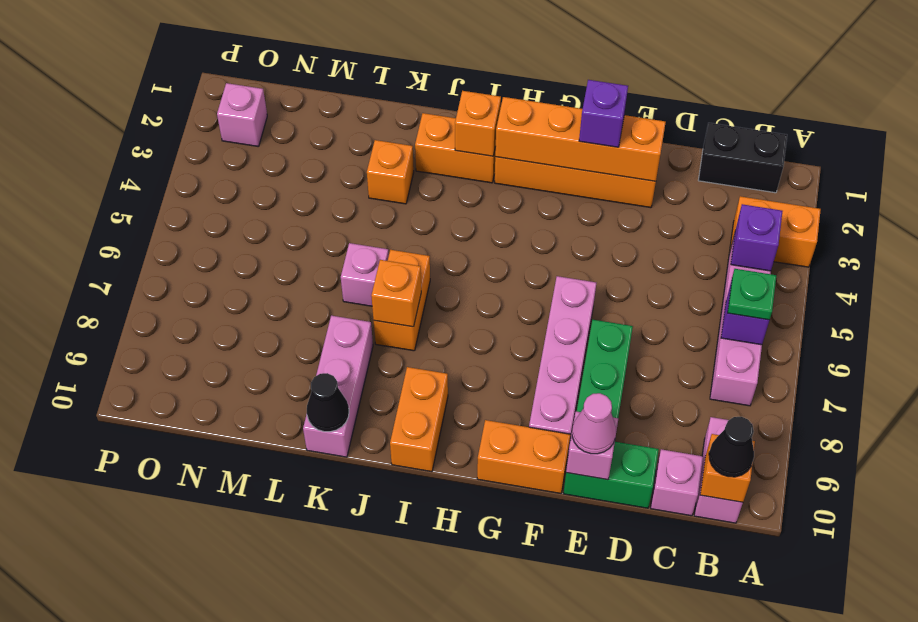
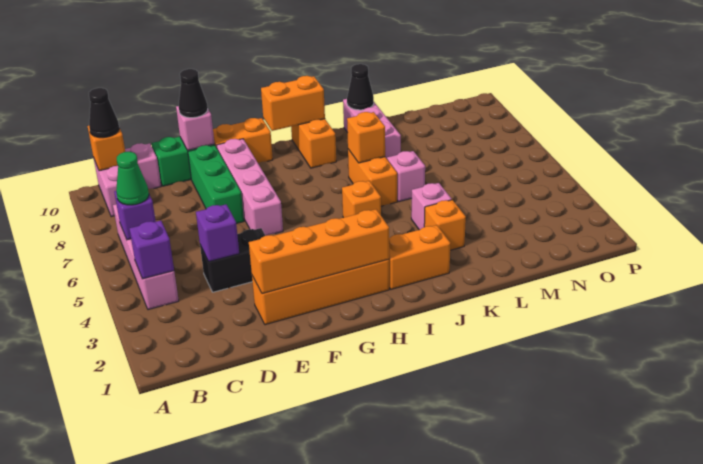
orange brick A3:B3 level 1 -> orange brick H10:I10 level 2
black brick B1:C1 level 1 -> black brick D4:E4 level 1
green plate B6 level 3 -> green cone B6 level 3
pink cone E10 level 3 -> black cone E10 level 3
purple brick F2 level 3 -> purple brick D4 level 2
orange brick I2 level 2 -> orange brick I5 level 1
pink brick O2 level 1 -> pink brick K4 level 1

